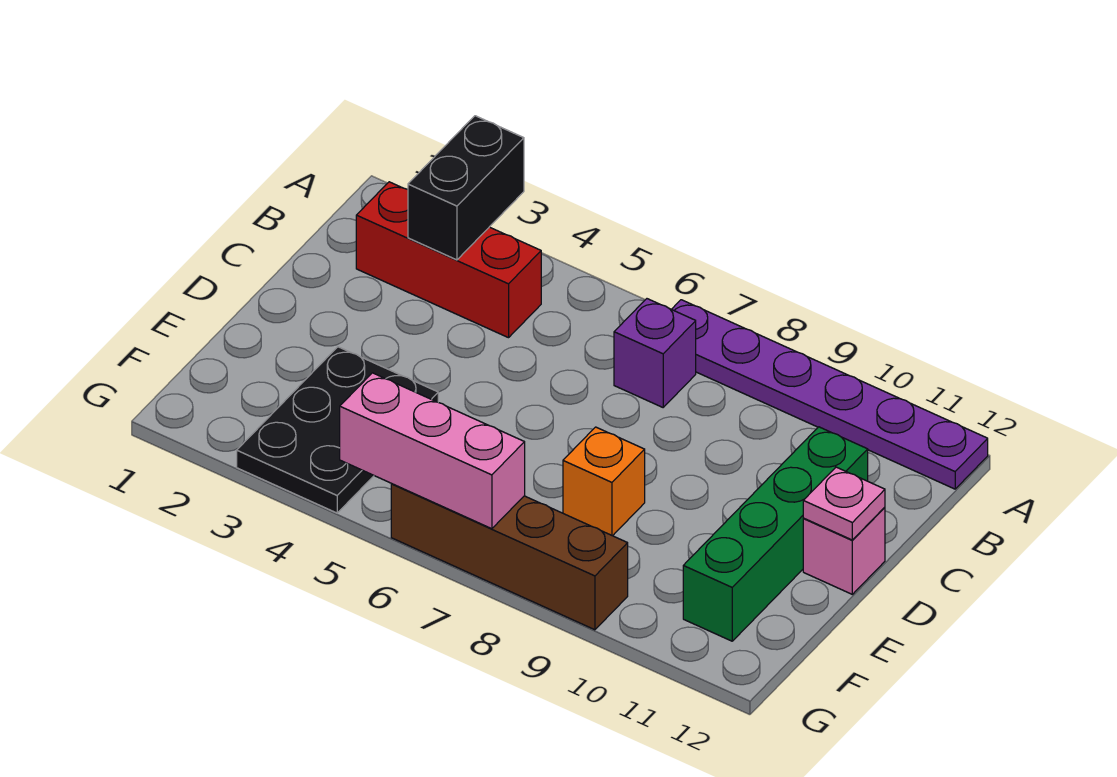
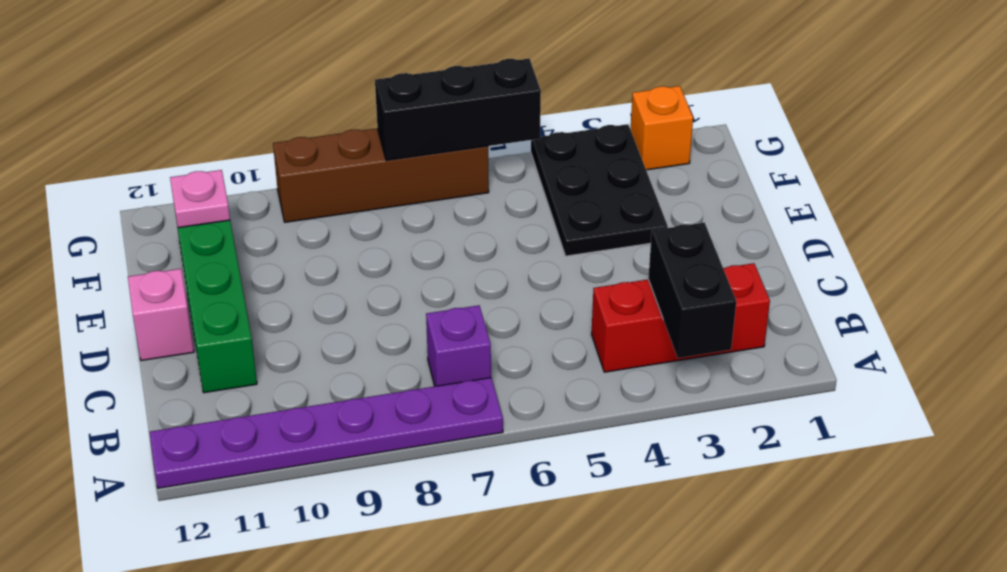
pink plate D12 level 2 -> pink plate F11 level 2
orange brick E8 level 1 -> orange brick G2 level 1
pink brick G5:G7 level 2 -> black brick G5:G7 level 2

